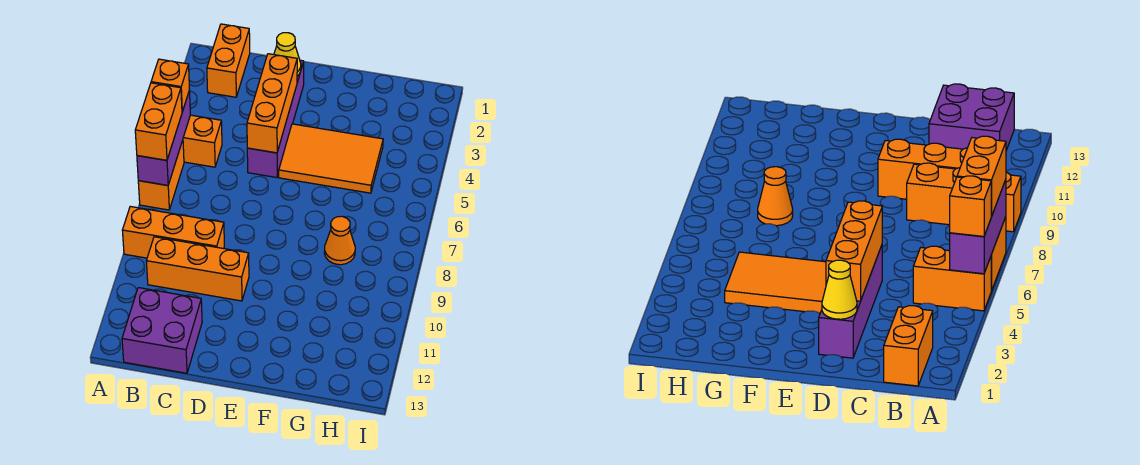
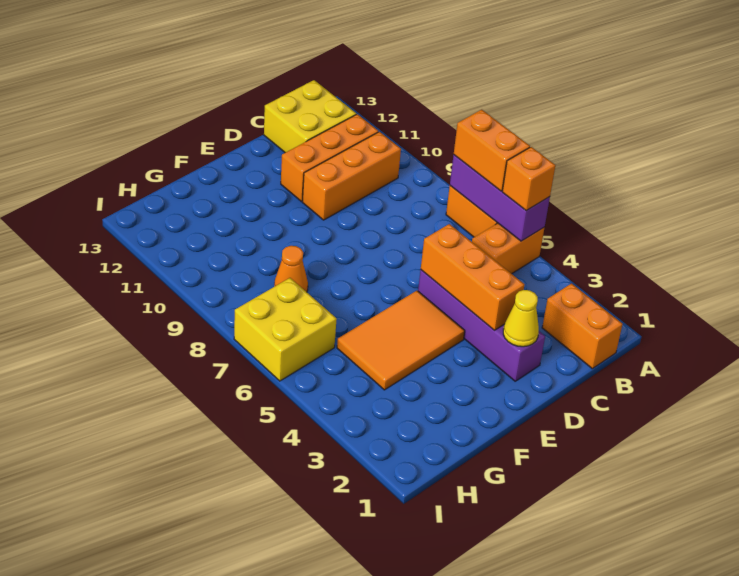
orange brick A9:C9 level 1 -> orange brick B11:D11 level 1
purple brick B12:C13 level 1 -> yellow brick B12:C13 level 1
none -> yellow brick H6:I7 level 1

